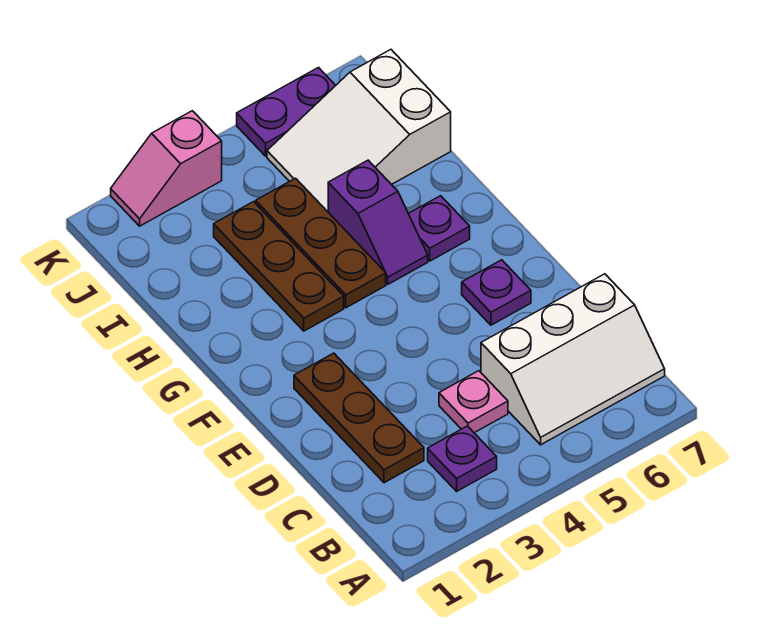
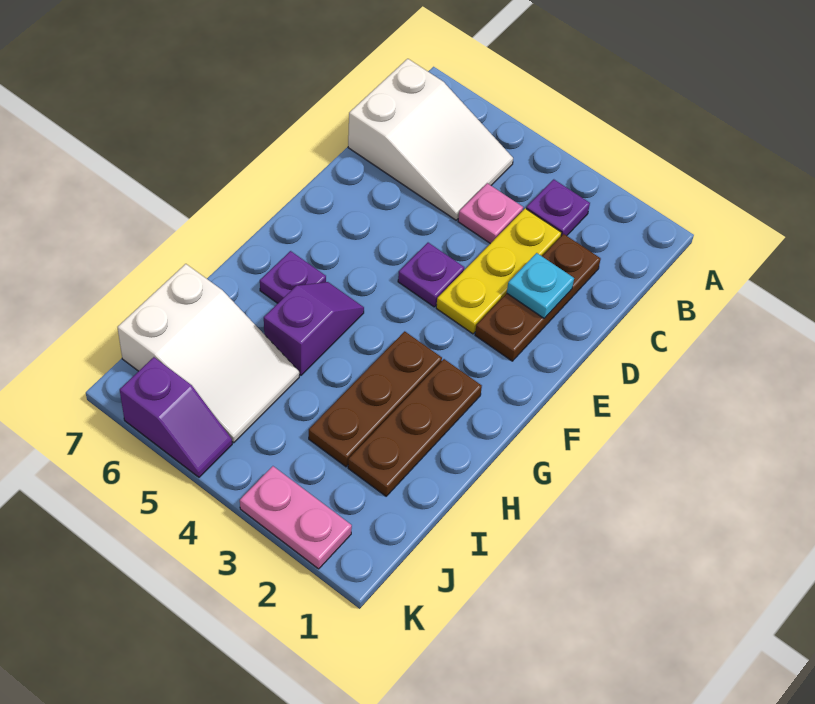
white slope B5:C7 level 1 top C -> white slope B5:C7 level 1 top 7
none -> yellow plate C3:E3 level 1
none -> cyan plate D2 level 2
purple plate E6 level 1 -> purple plate E4 level 1
brown plate G4:I4 level 1 -> brown plate G2:I2 level 1
pink slope K2:K3 level 1 top 3 -> pink plate K2:K3 level 1
purple plate K5:K6 level 1 -> purple slope K5:K6 level 1 top 6

